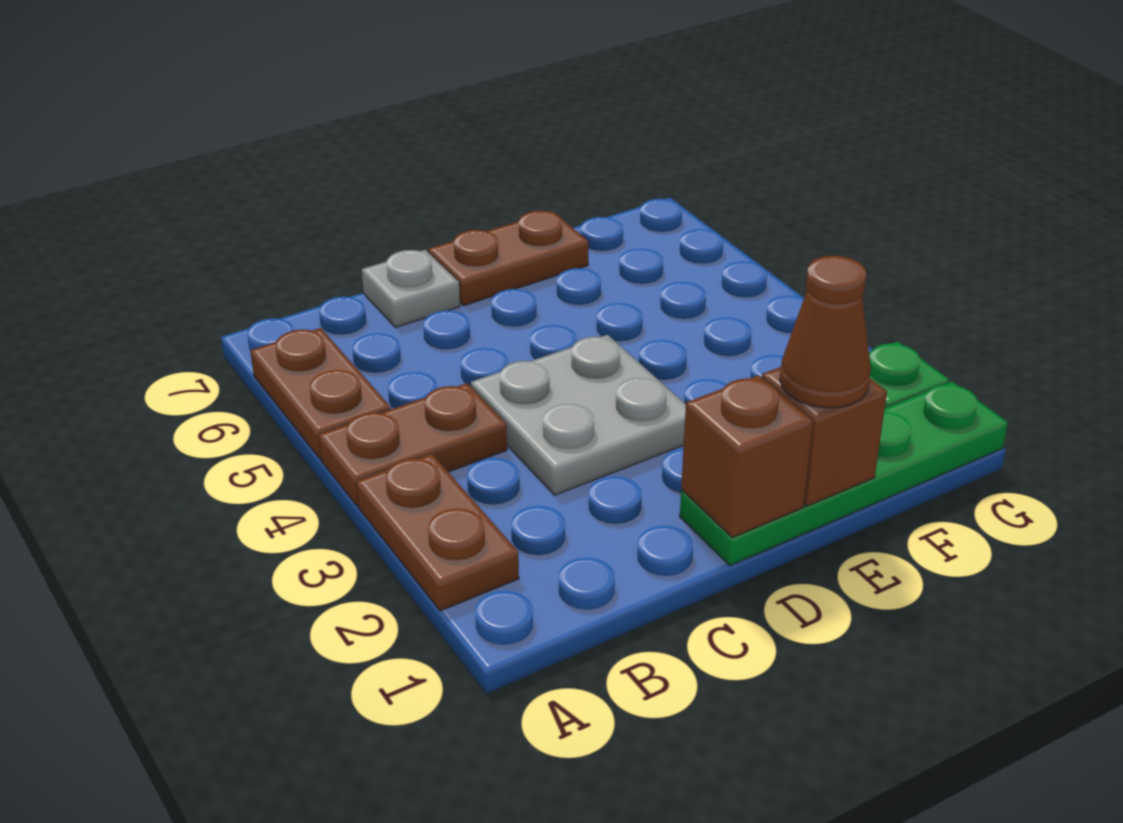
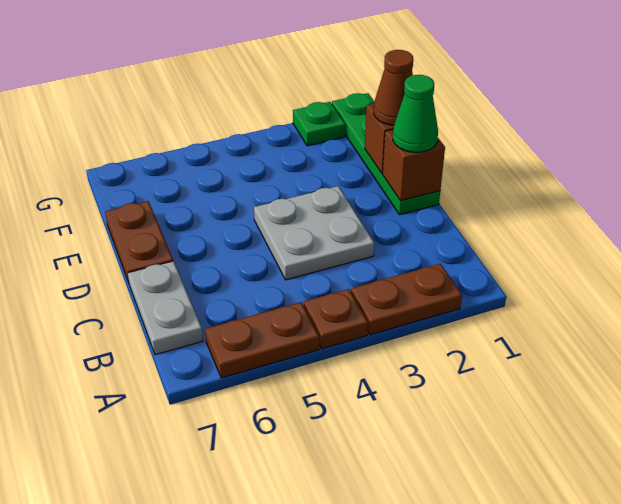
brown plate A4:B4 level 1 -> brown plate A4 level 1
grey plate C7 level 1 -> grey plate B7:C7 level 1
none -> green cone D1 level 3

